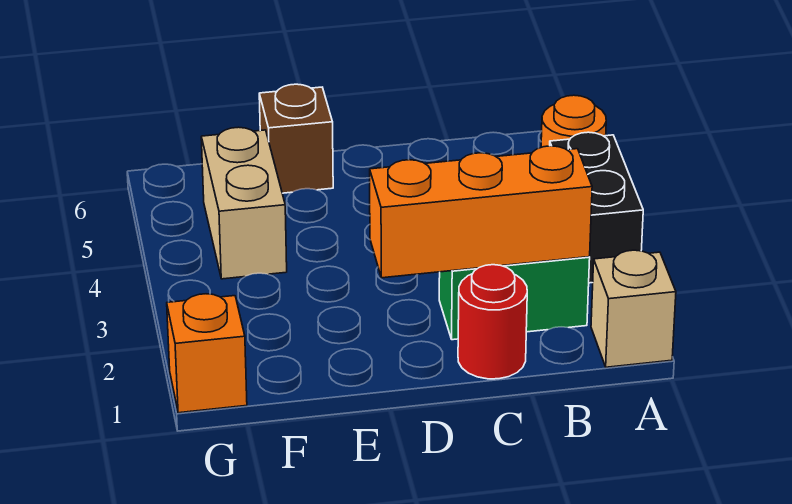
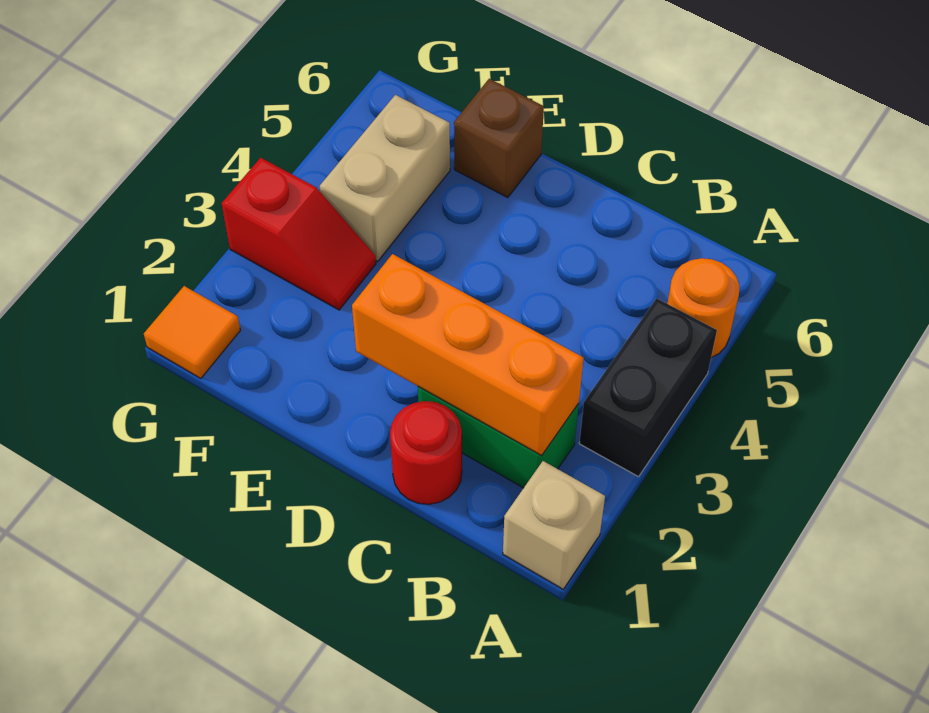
none -> red slope F3:G3 level 1 top G
orange brick G1 level 1 -> orange tile G1 level 1

